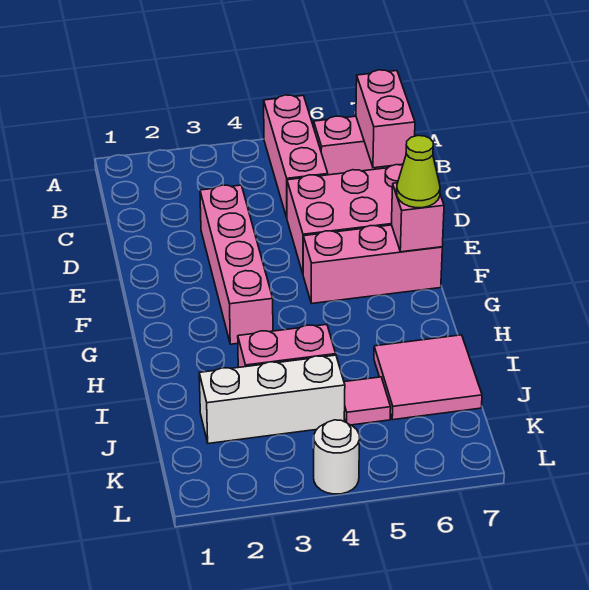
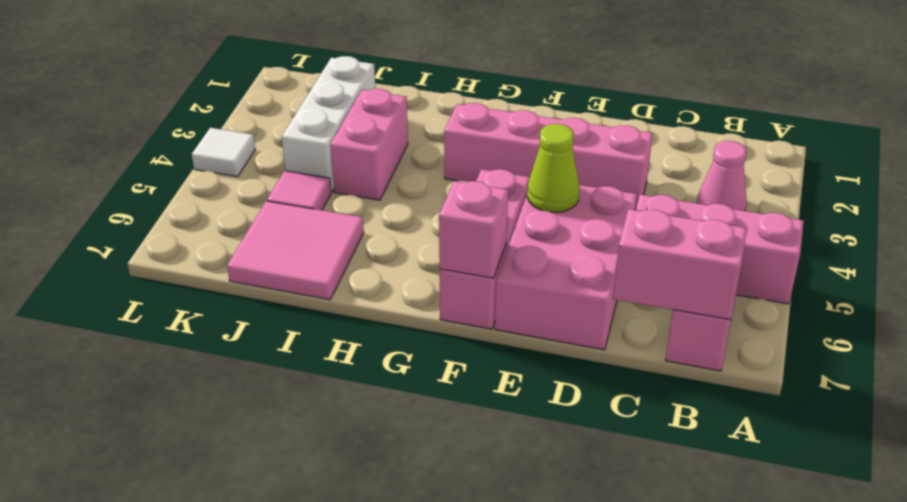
none -> pink cone B3 level 1
lime cone F7 level 3 -> lime cone E5 level 2
white round brick L4 level 1 -> white tile L4 level 1

